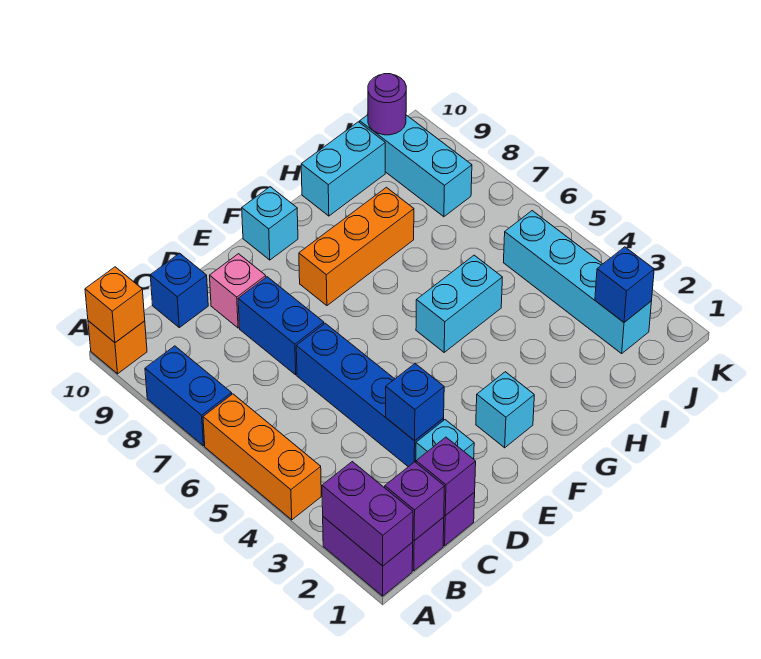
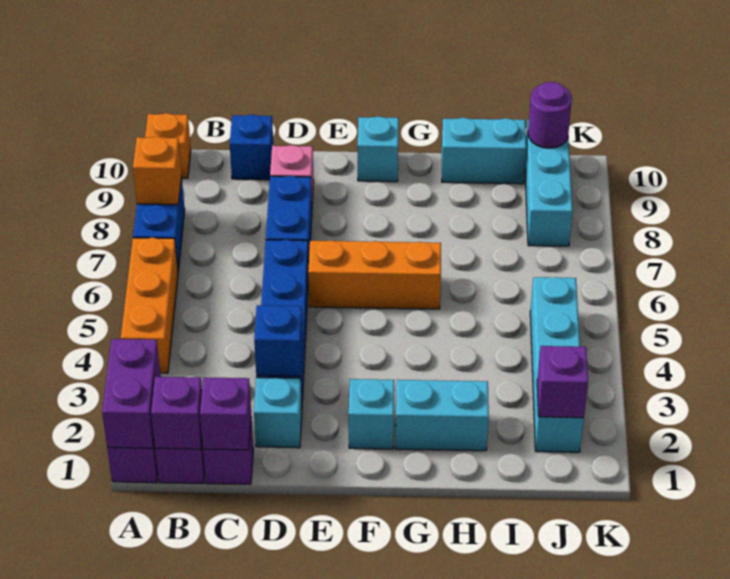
orange brick A10 level 2 -> orange brick A8 level 2
orange brick F8:H8 level 1 -> orange brick E6:G6 level 1
cyan brick G5:H5 level 1 -> cyan brick G2:H2 level 1
blue brick J2 level 2 -> purple brick J2 level 2

